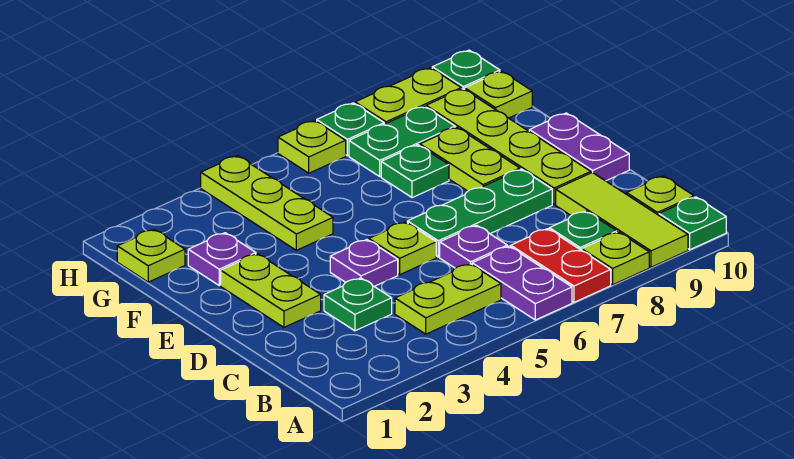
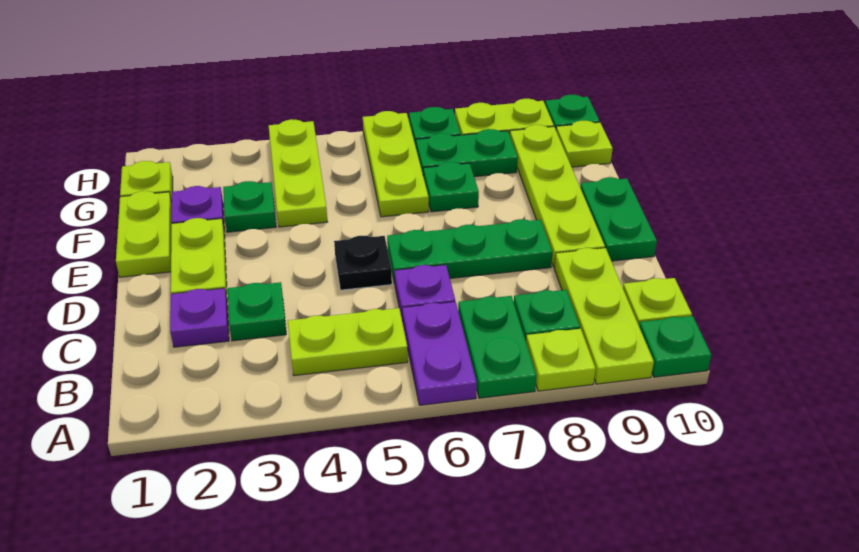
red plate A7:B7 level 1 -> green plate A7:B7 level 1
lime tile A9:C9 level 1 -> lime plate A9:C9 level 1
purple plate D4 level 1 -> purple plate C2 level 1
lime plate D5 level 1 -> black plate D5 level 1
purple plate D10:E10 level 1 -> green plate D10:E10 level 1
lime plate E8:F8 level 1 -> lime plate E1:F1 level 1
none -> green plate F3 level 1
lime plate H6 level 1 -> lime plate F6:H6 level 1

